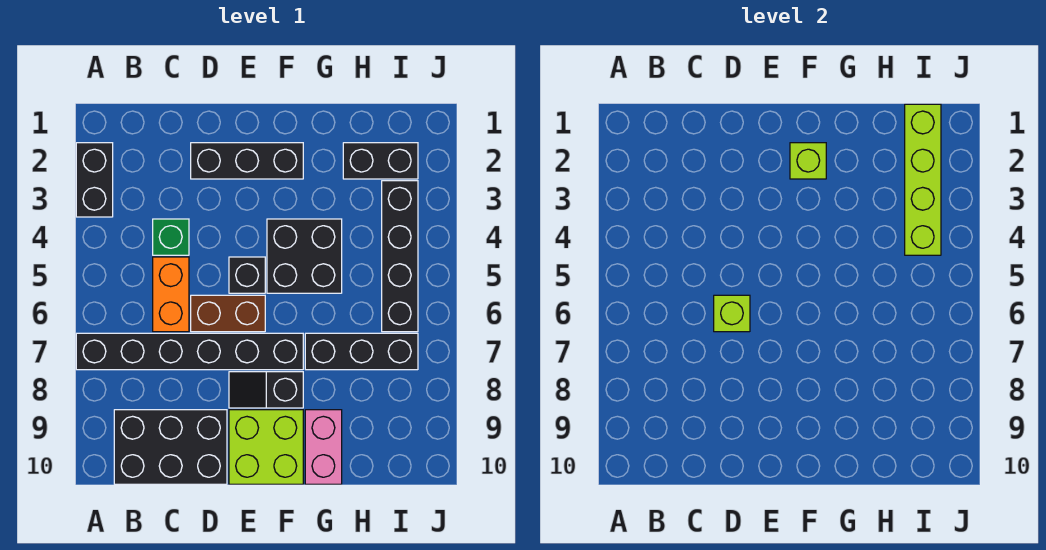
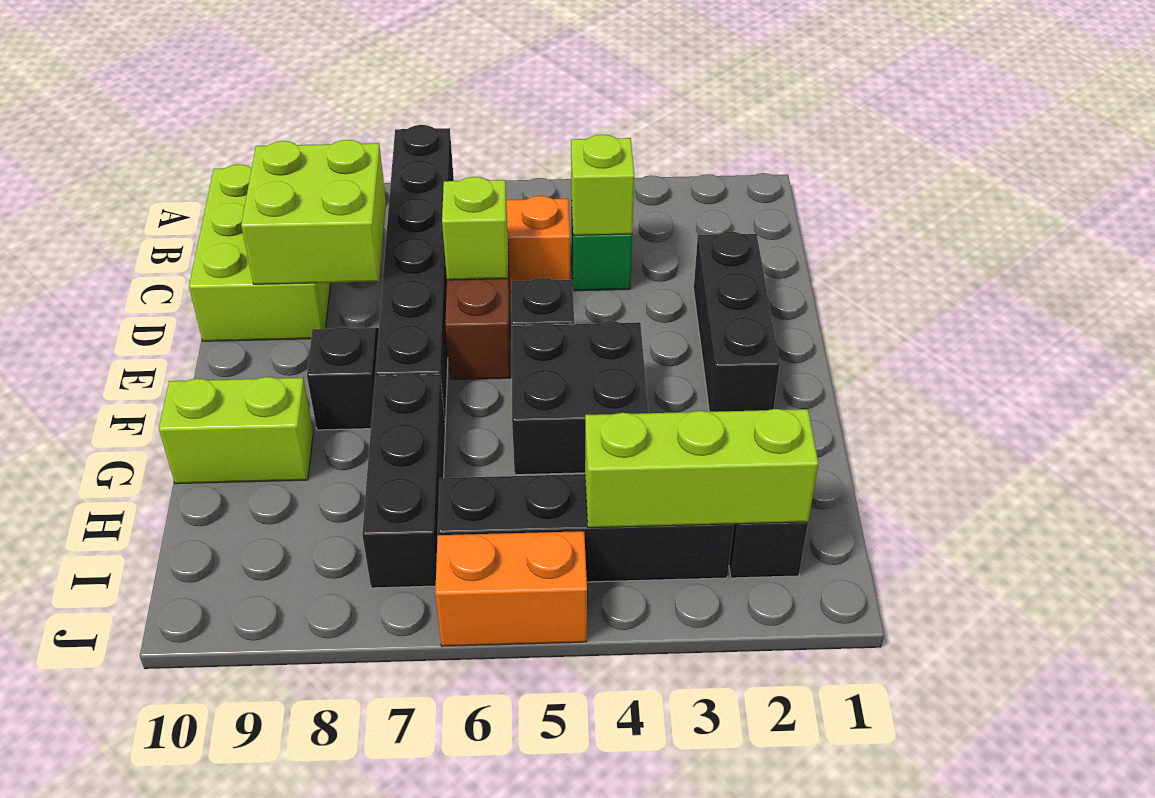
black brick A2:A3 level 1 -> none
black brick B9:D10 level 1 -> lime brick B9:D10 level 1
lime brick E9:F10 level 1 -> lime brick C8:D9 level 2
lime brick F2 level 2 -> lime brick C4 level 2
pink brick G9:G10 level 1 -> lime brick G9:G10 level 1
lime brick I1:I4 level 2 -> lime brick I2:I4 level 2
none -> orange brick J5:J6 level 1

